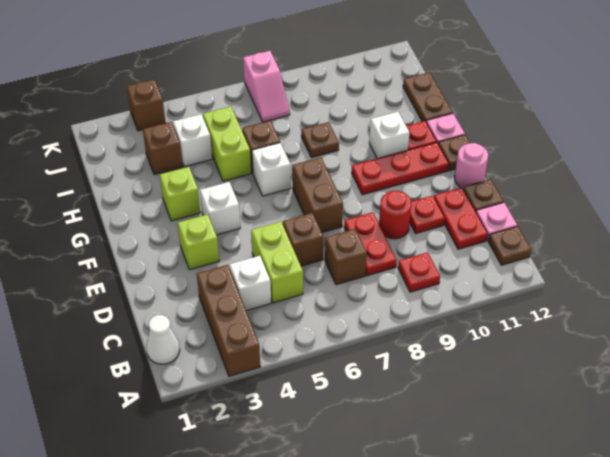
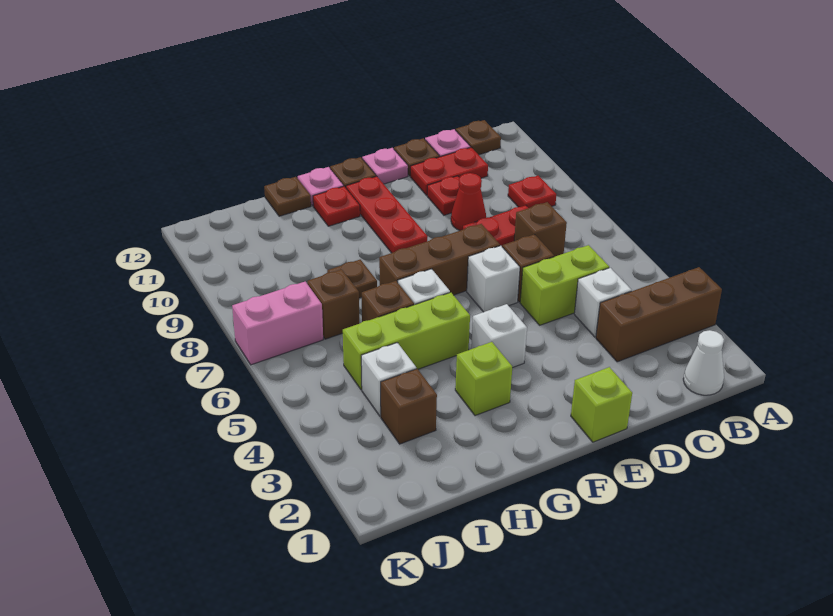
red round brick D9 level 1 -> red cone D9 level 1
lime brick E3 level 1 -> lime brick E1 level 1
brown brick E7:F7 level 1 -> brown brick E7:G7 level 1
pink round brick E12 level 1 -> pink plate E12 level 1
white brick G10 level 1 -> white brick E6 level 1
lime brick H5:I5 level 1 -> lime brick G5:I5 level 1
brown plate H12:I12 level 1 -> brown plate H12 level 1
pink slope J7:K7 level 1 top K -> pink brick J7:K7 level 1
brown brick K3 level 1 -> brown brick I7 level 1

